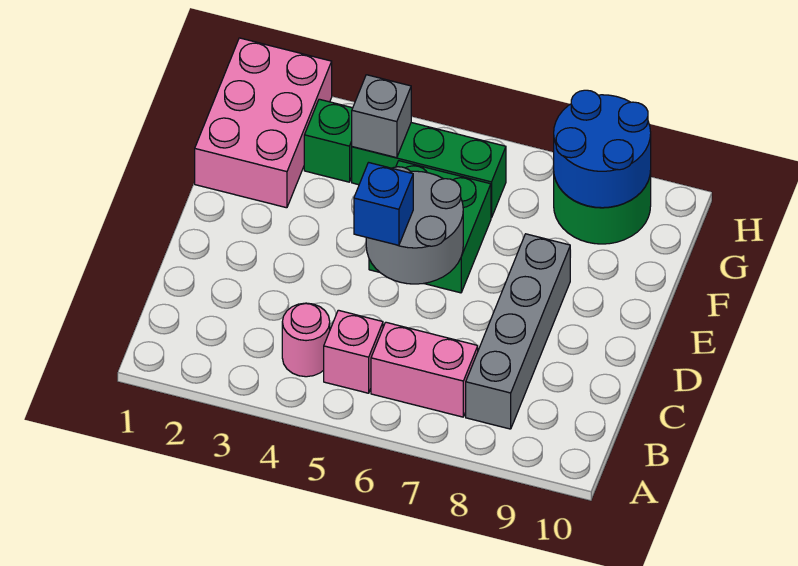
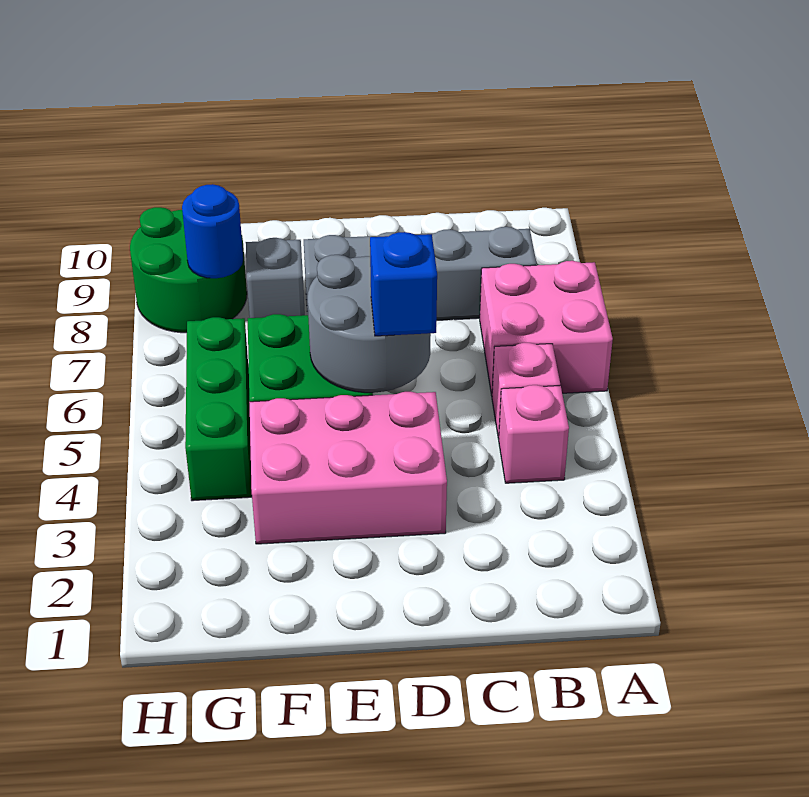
pink round brick B4 level 1 -> pink brick B4 level 1
pink brick B6:B7 level 1 -> pink brick A6:B7 level 1
pink brick F1:H2 level 1 -> pink brick D3:F4 level 1
green brick G3 level 1 -> none
grey brick G4 level 2 -> grey brick F8 level 1
blue round brick G8:H9 level 2 -> blue round brick G8 level 2

